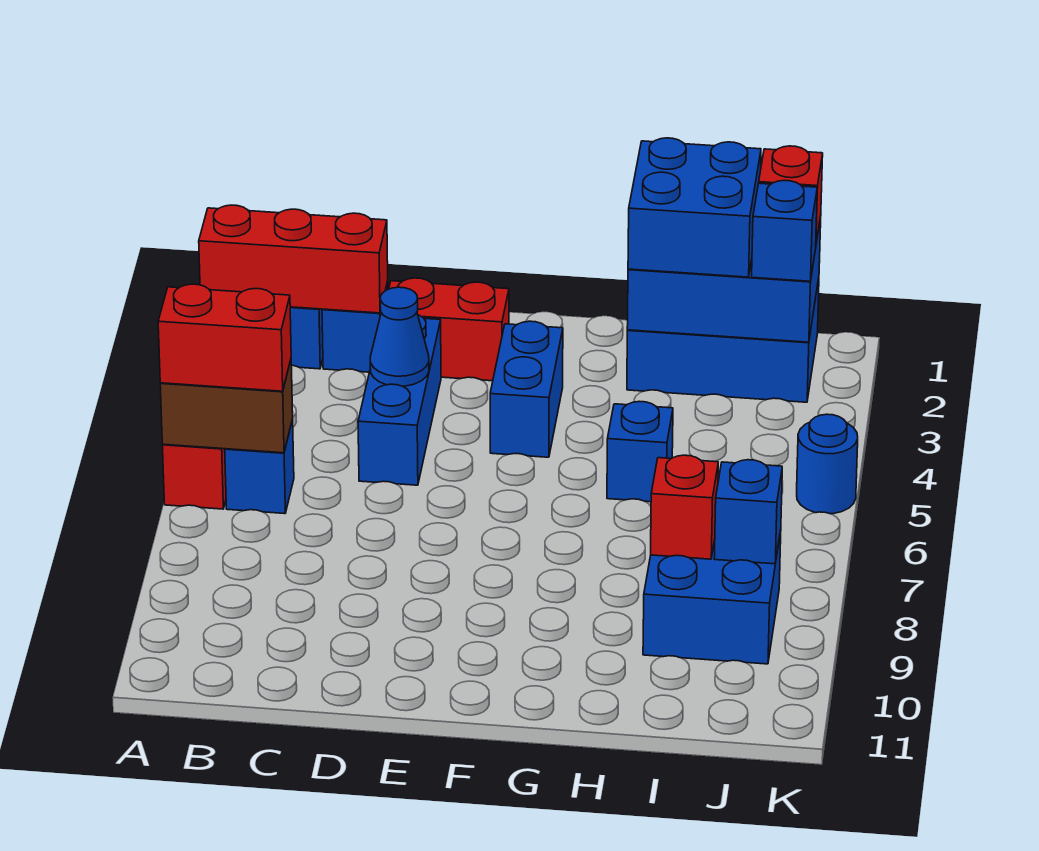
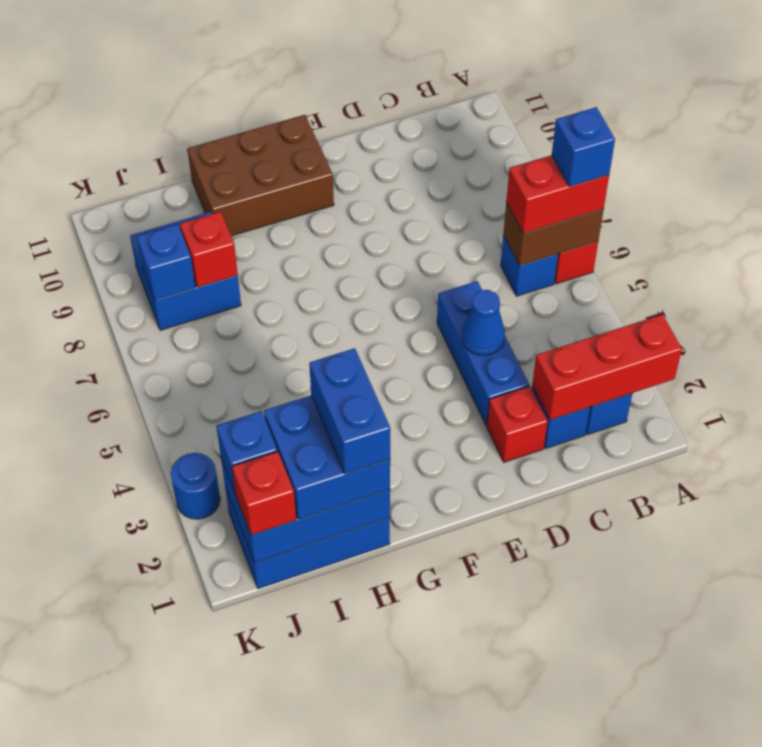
red brick D2:E2 level 1 -> red brick D2 level 1
blue brick F3:F4 level 1 -> blue brick H1:H2 level 4
none -> brown brick F10:H11 level 1
blue brick H5 level 1 -> blue brick A6 level 4
blue round brick K5 level 1 -> blue round brick K3 level 1

